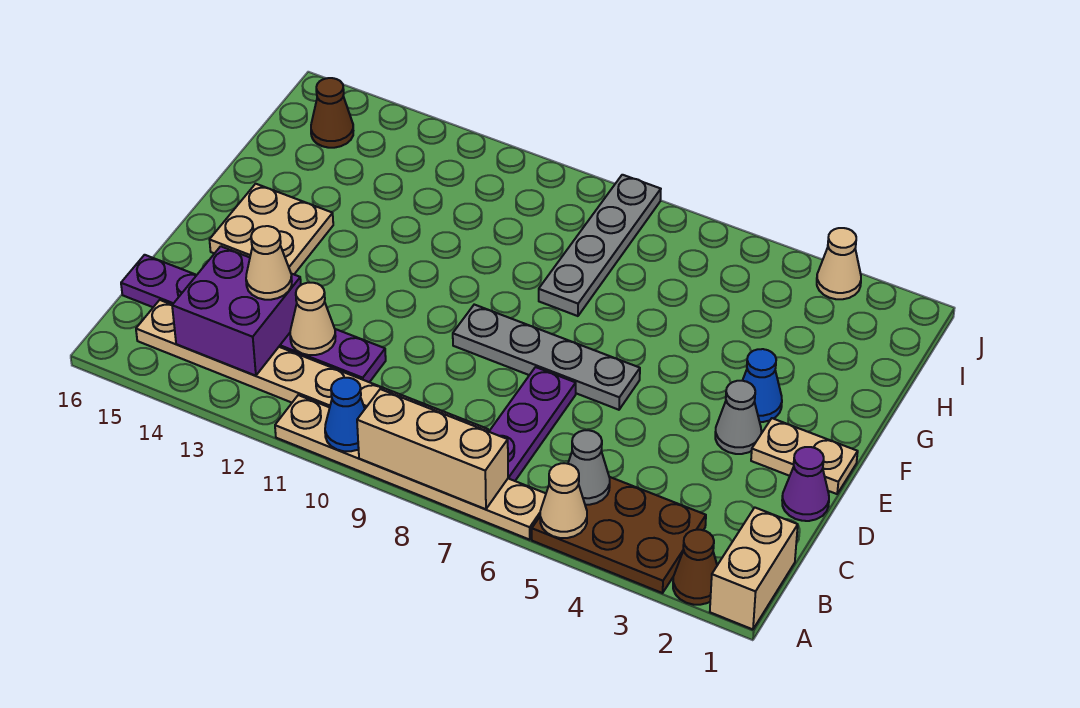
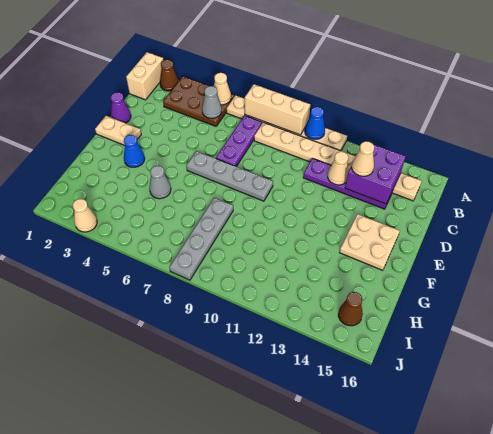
purple plate C11:C16 level 1 -> purple plate C11:C14 level 1
grey cone E3 level 1 -> grey cone G5 level 1

